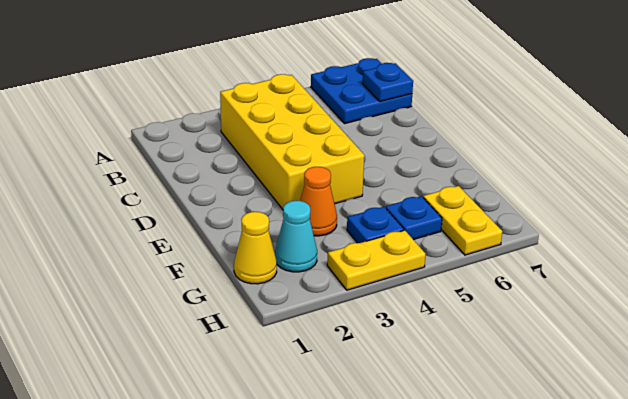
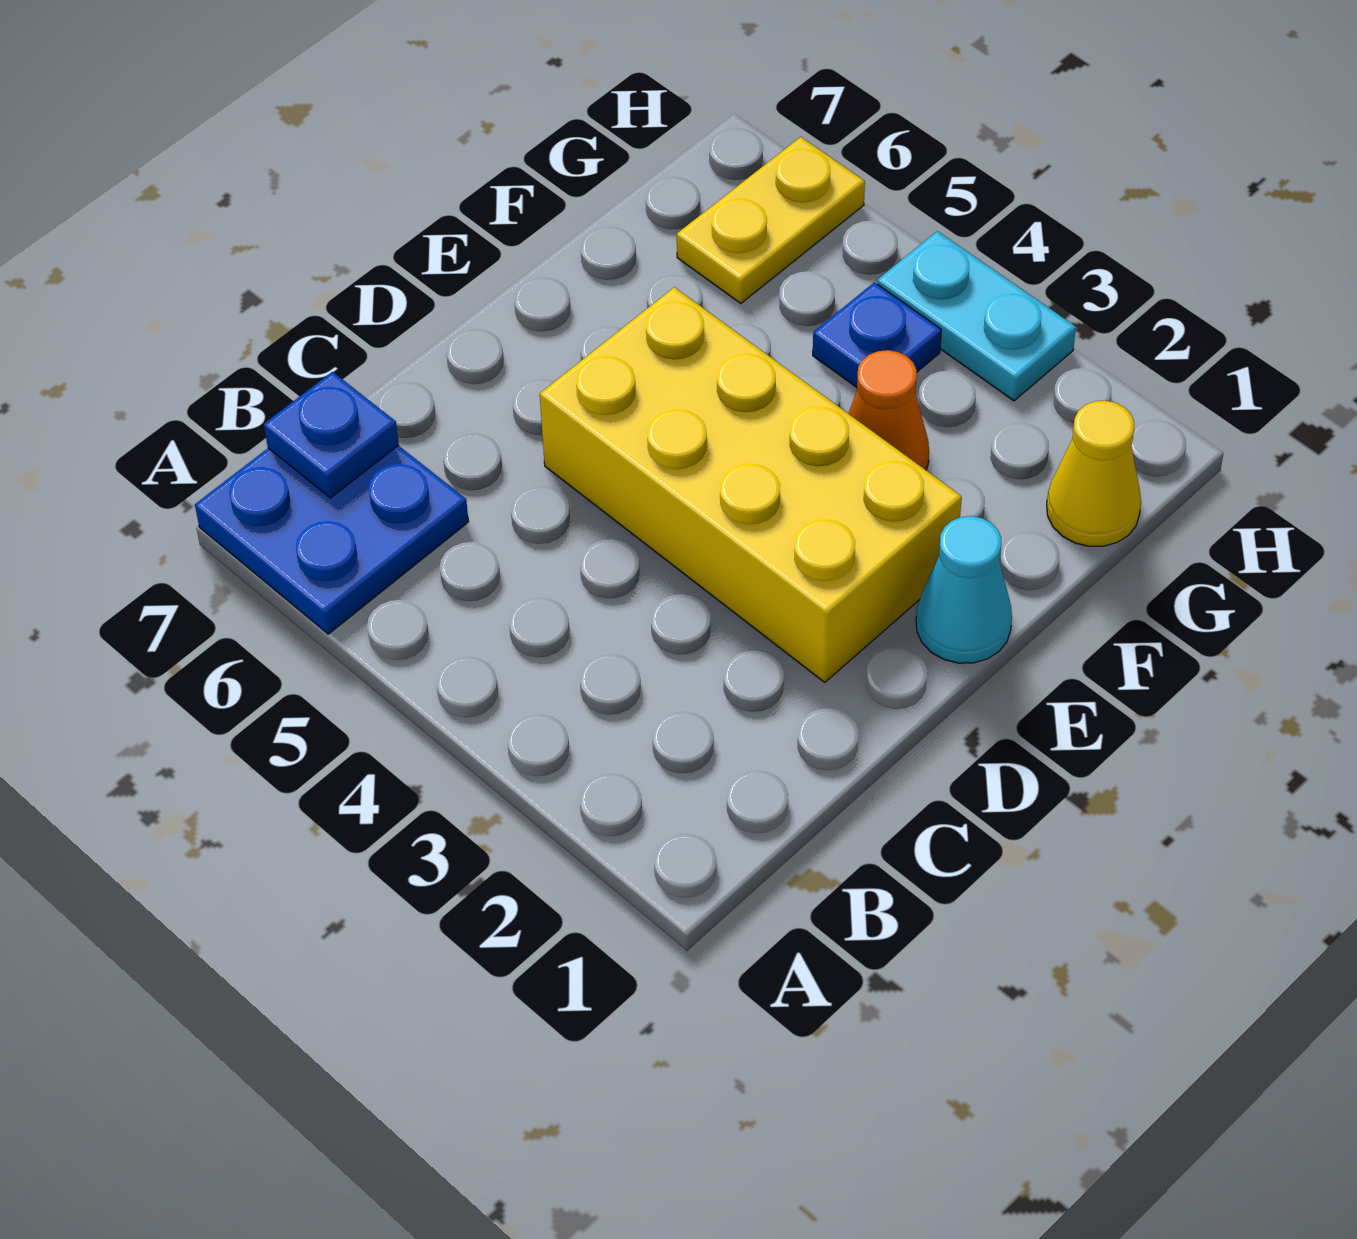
yellow brick B3:E4 level 1 -> yellow brick D2:E5 level 1
cyan cone G2 level 1 -> cyan cone E1 level 1
blue plate G5 level 1 -> none
yellow plate H3:H4 level 1 -> cyan plate H3:H4 level 1

